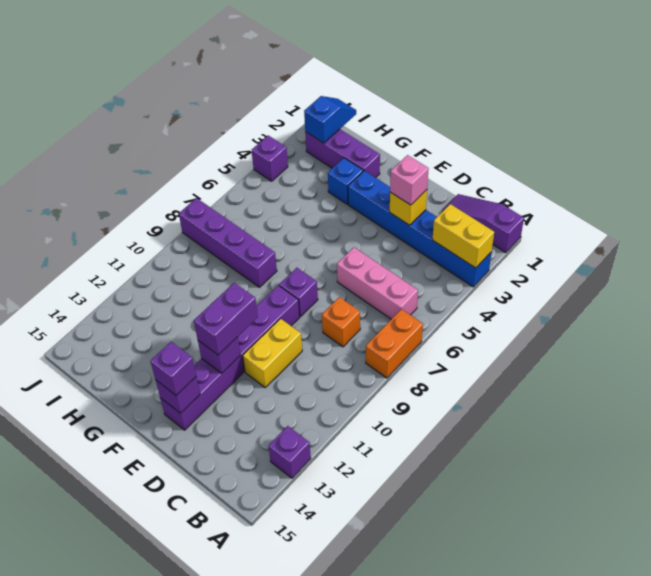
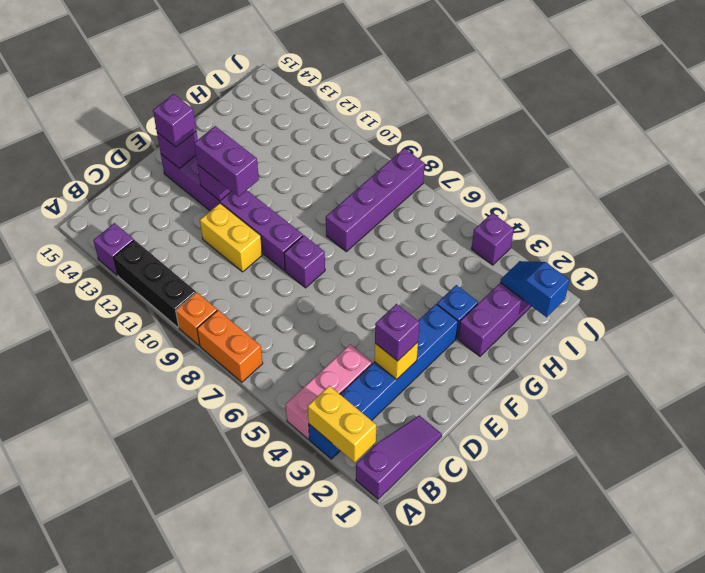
yellow brick A3:B3 level 2 -> yellow brick A2:A3 level 2
none -> black brick A10:A12 level 1
pink brick B6:D6 level 1 -> pink brick A4:C4 level 1
orange brick C8 level 1 -> orange brick A9 level 1
pink brick D3 level 3 -> purple brick D3 level 3
blue slope I1:I2 level 2 top 2 -> blue slope I1:I2 level 2 top 1

